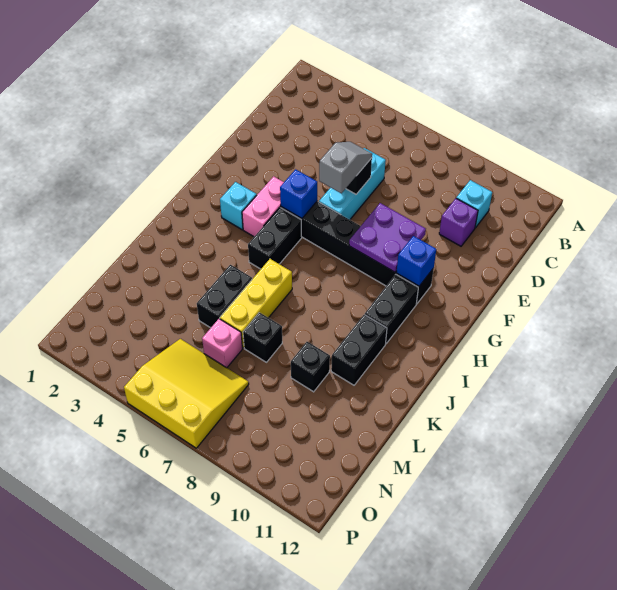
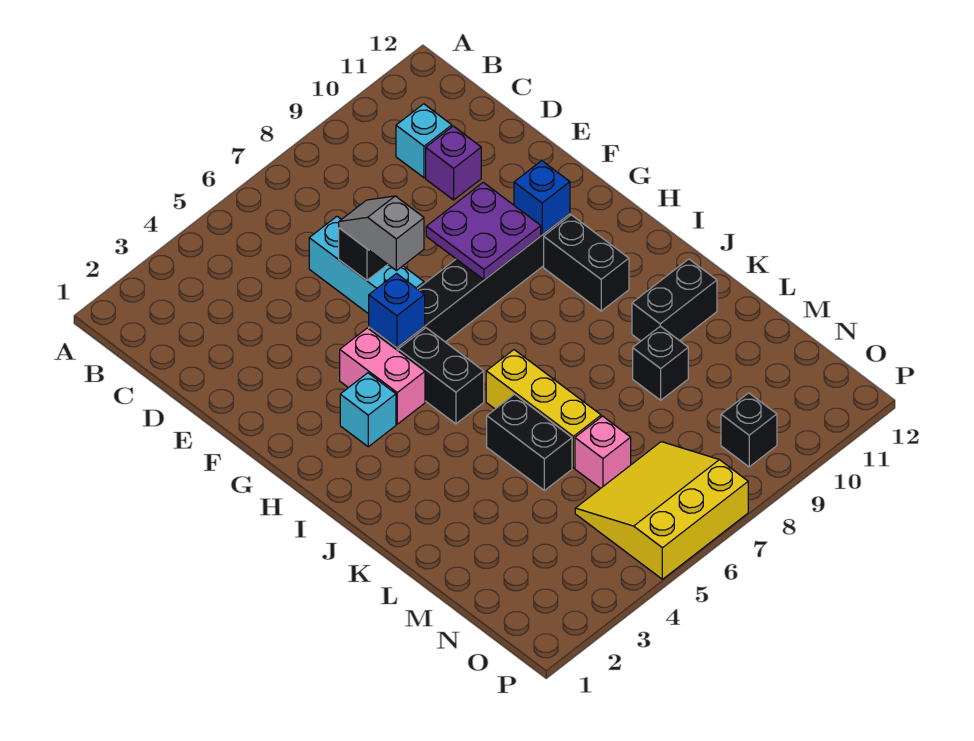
black brick J10:K10 level 1 -> black brick K10:K11 level 1
black brick L7 level 1 -> black brick O9 level 1

